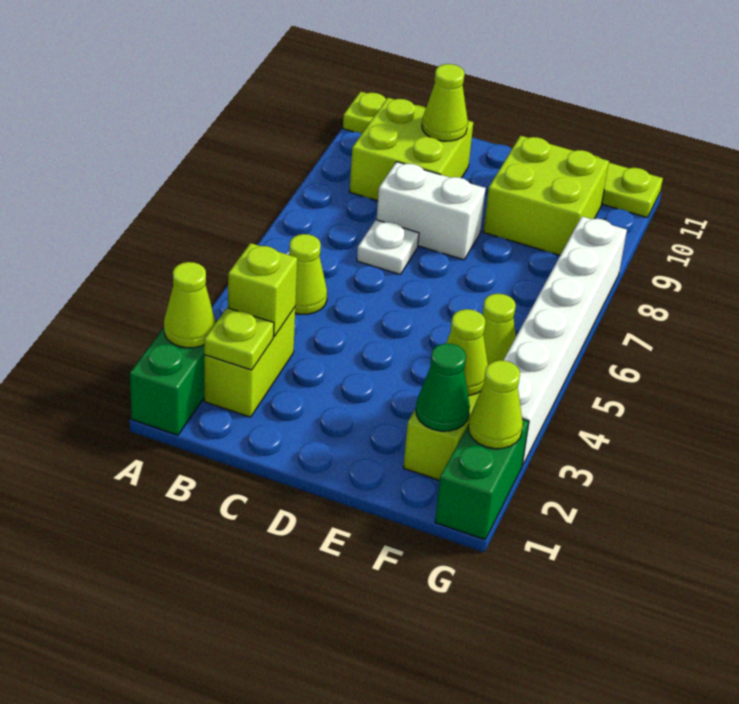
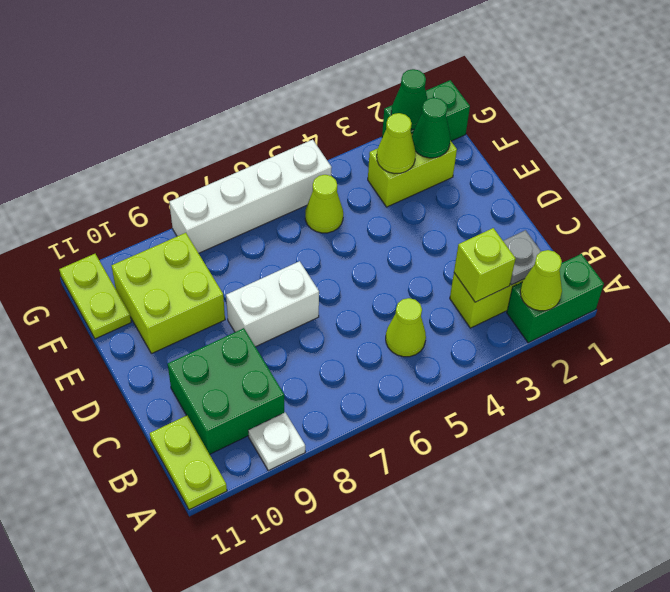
lime plate B2 level 2 -> grey plate B2 level 2
lime brick B9:C10 level 1 -> green brick B9:C10 level 1
white plate C7 level 1 -> white plate A9 level 1
white brick C8:D8 level 1 -> white brick D7:D8 level 1
lime cone C10 level 2 -> none
lime cone G2 level 2 -> green cone G2 level 2
white brick G3:G8 level 1 -> white brick G5:G8 level 1

